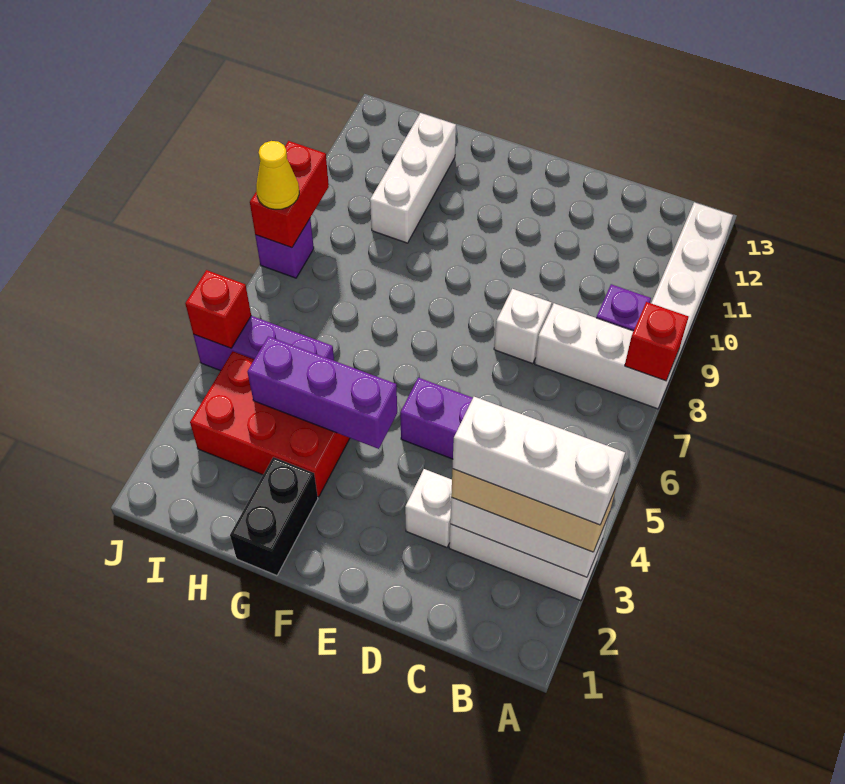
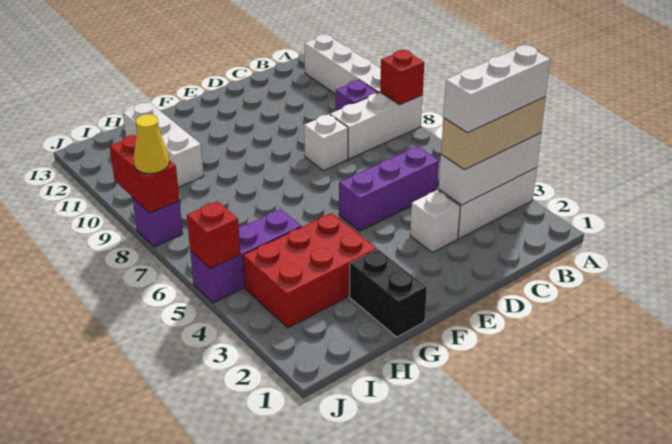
purple brick F4:H4 level 2 -> none

